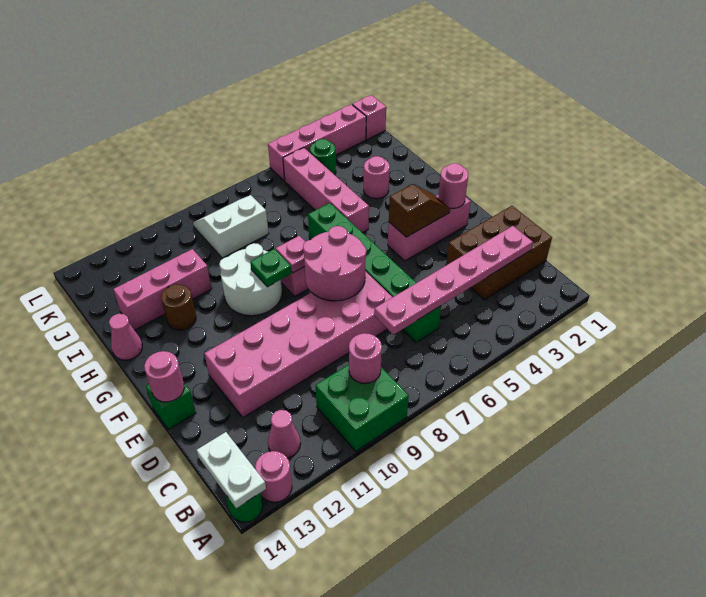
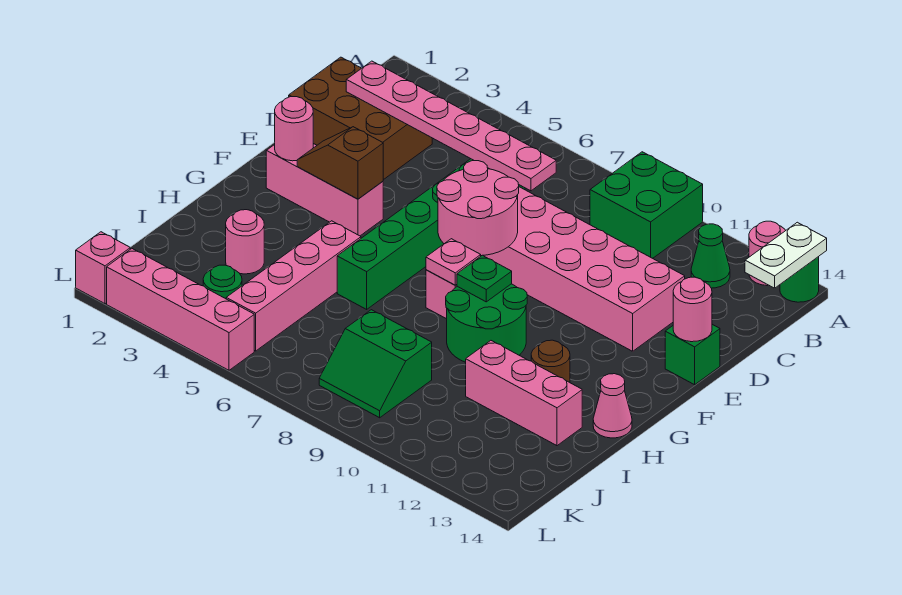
pink round brick B9 level 2 -> none
pink cone B12 level 1 -> green cone B12 level 1
white round brick G9:H10 level 1 -> green round brick G9:H10 level 1
white slope J8:K9 level 1 top J -> green slope J8:K9 level 1 top J

